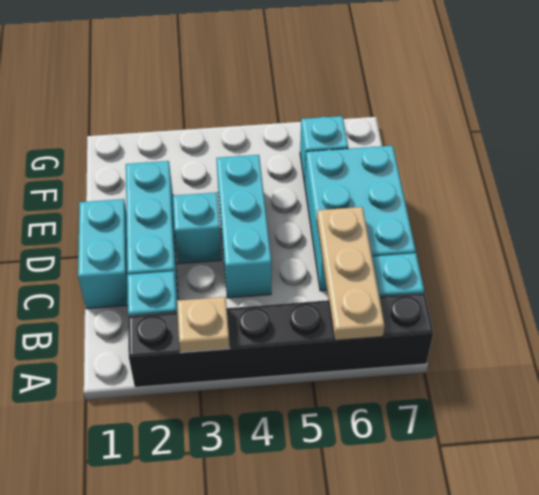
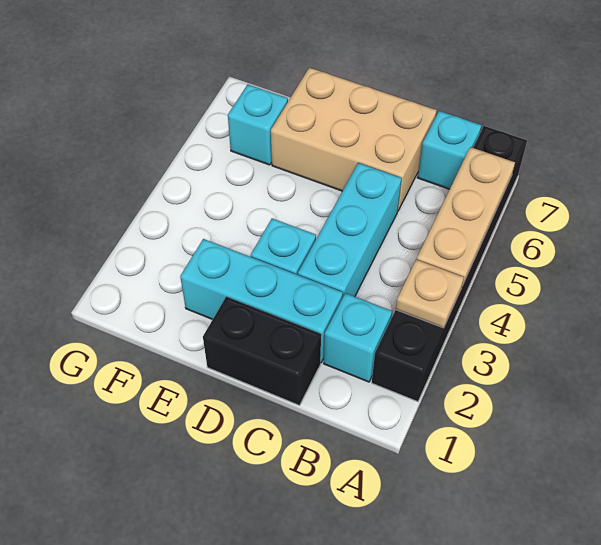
tan plate A6:C6 level 2 -> tan plate A4:A6 level 2
cyan brick C1:D1 level 1 -> black brick C1:D1 level 1
cyan brick C4:E4 level 1 -> cyan brick C3:C5 level 1
cyan brick C6:E7 level 1 -> tan brick C6:E7 level 1

